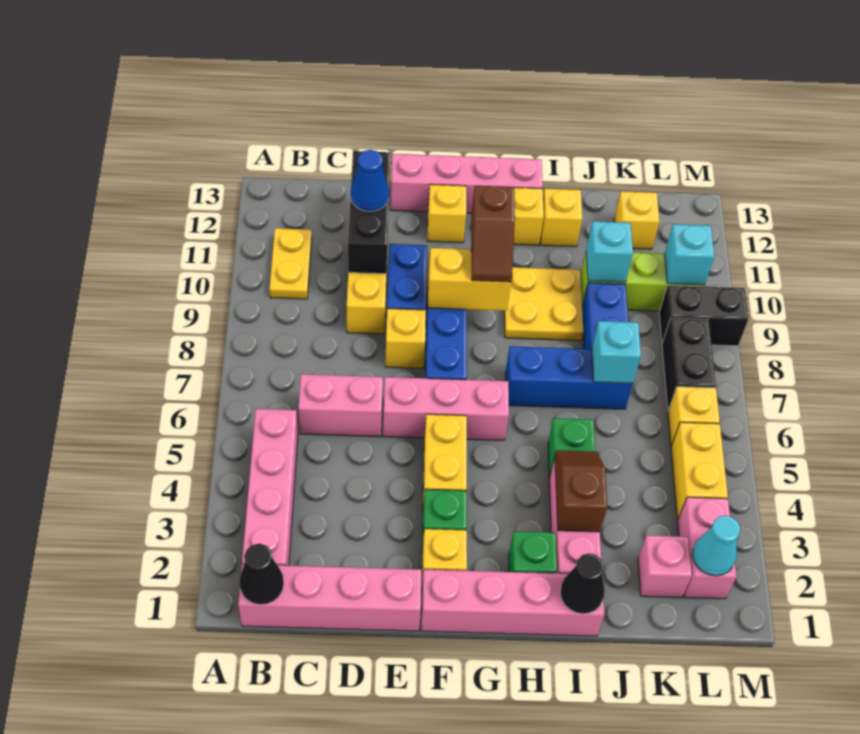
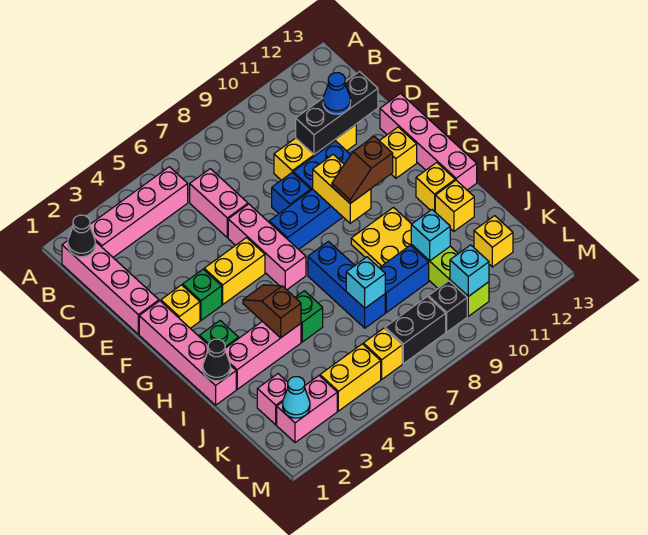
yellow plate B10:B11 level 1 -> none
yellow brick E8 level 1 -> blue brick E8 level 1
brown slope I3:I4 level 2 top 3 -> brown slope H4:I4 level 2 top I
black brick L9:M9 level 1 -> black brick L9 level 1

